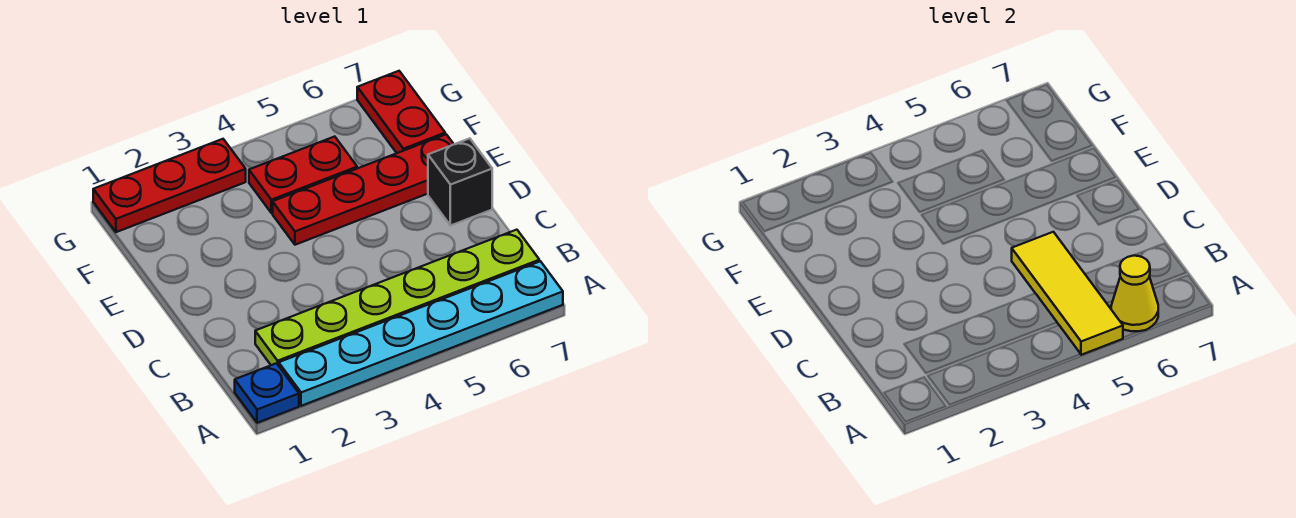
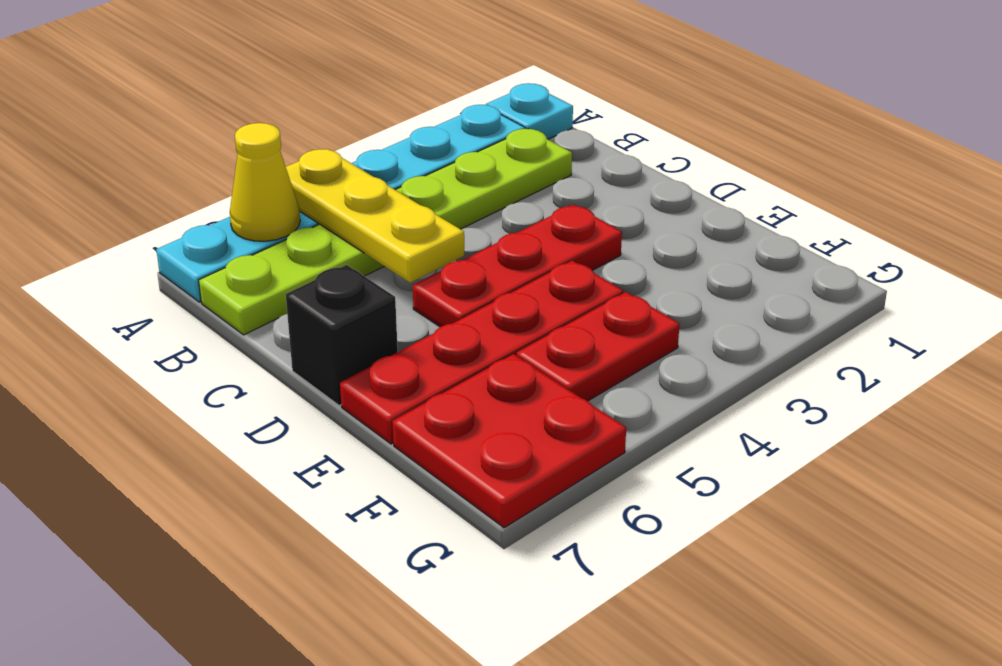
blue plate A1 level 1 -> cyan plate A1 level 1
yellow tile A5:C5 level 2 -> yellow plate A5:C5 level 2
red plate F7:G7 level 1 -> red plate F6:G7 level 1
red plate G1:G3 level 1 -> red plate D3:D5 level 1

